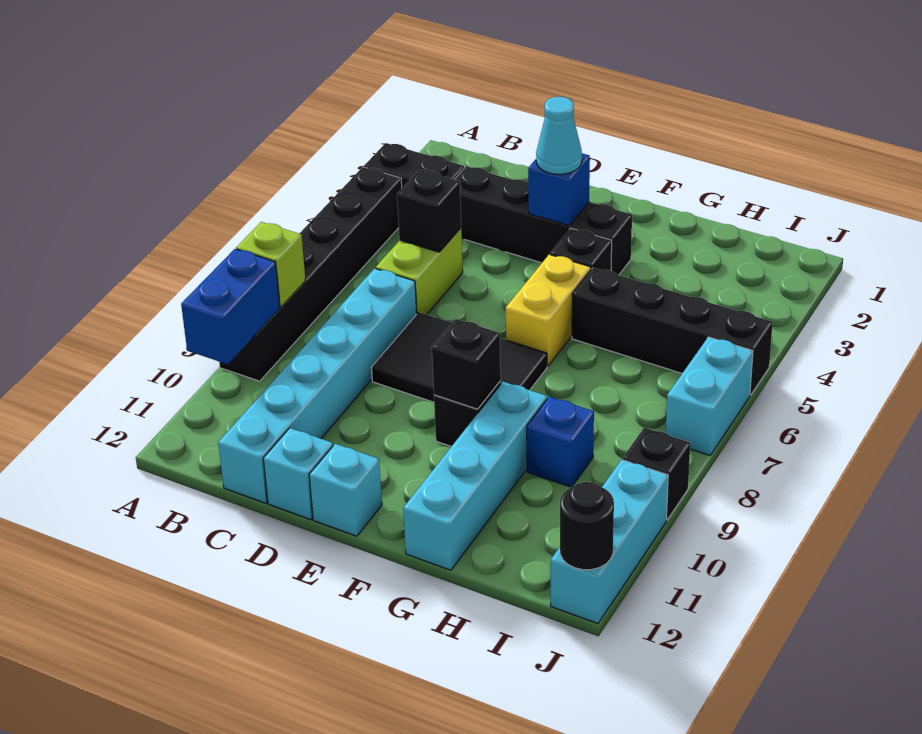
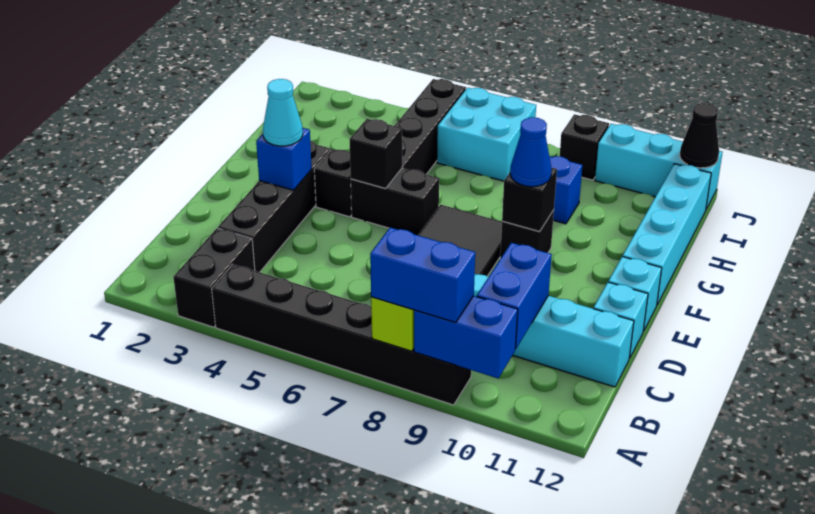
none -> blue brick A8:A9 level 3
none -> blue brick B10:C10 level 2
lime brick C5:C6 level 1 -> none
black brick C5 level 2 -> black brick F5 level 2
yellow brick F5:F6 level 1 -> black brick F5:F6 level 1
none -> blue cone F9 level 3
cyan brick G9:G12 level 1 -> cyan brick F12:I12 level 1
cyan brick J6:J7 level 1 -> cyan brick I6:J7 level 1
black round brick J12 level 2 -> black cone J12 level 2

